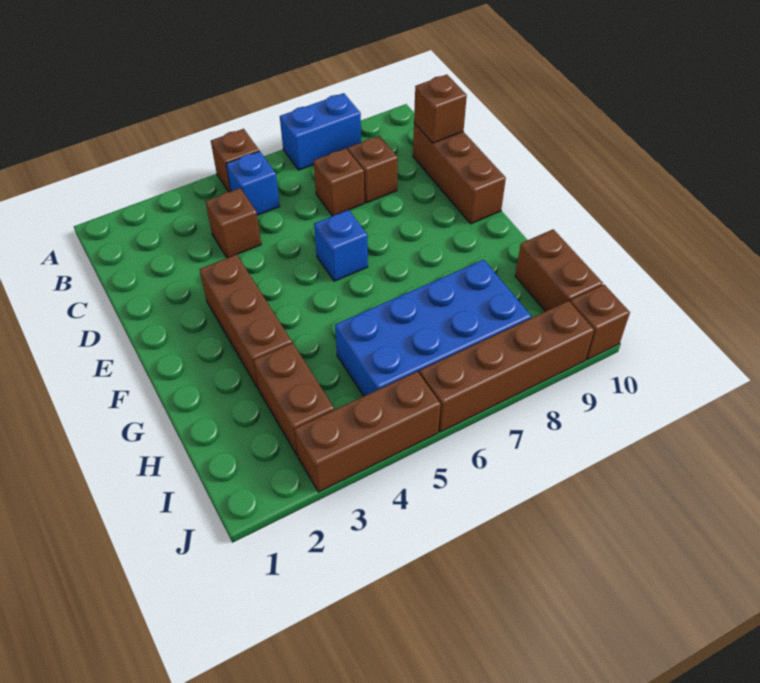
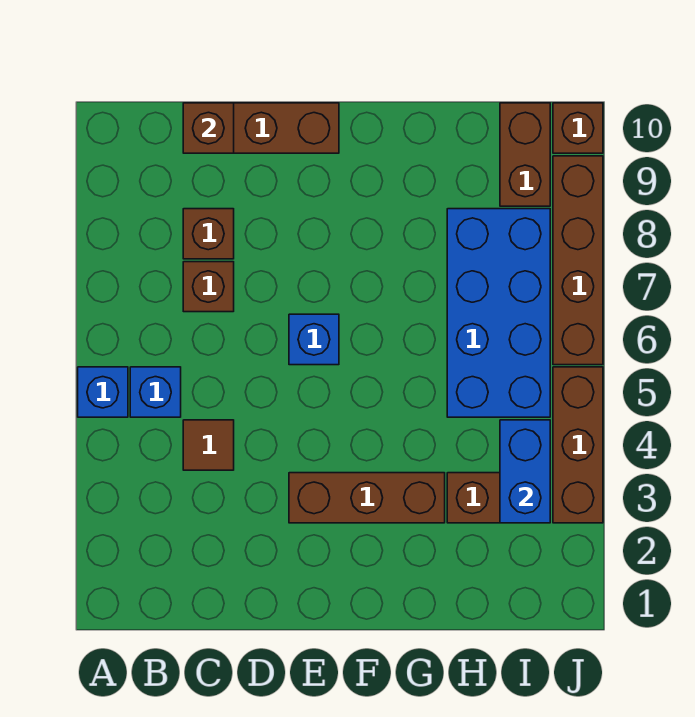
brown brick A5 level 1 -> blue brick A5 level 1
blue brick A7:A8 level 1 -> blue brick I3:I4 level 2
brown brick C4 level 1 -> brown tile C4 level 1
brown brick H10:I10 level 1 -> brown brick I9:I10 level 1

